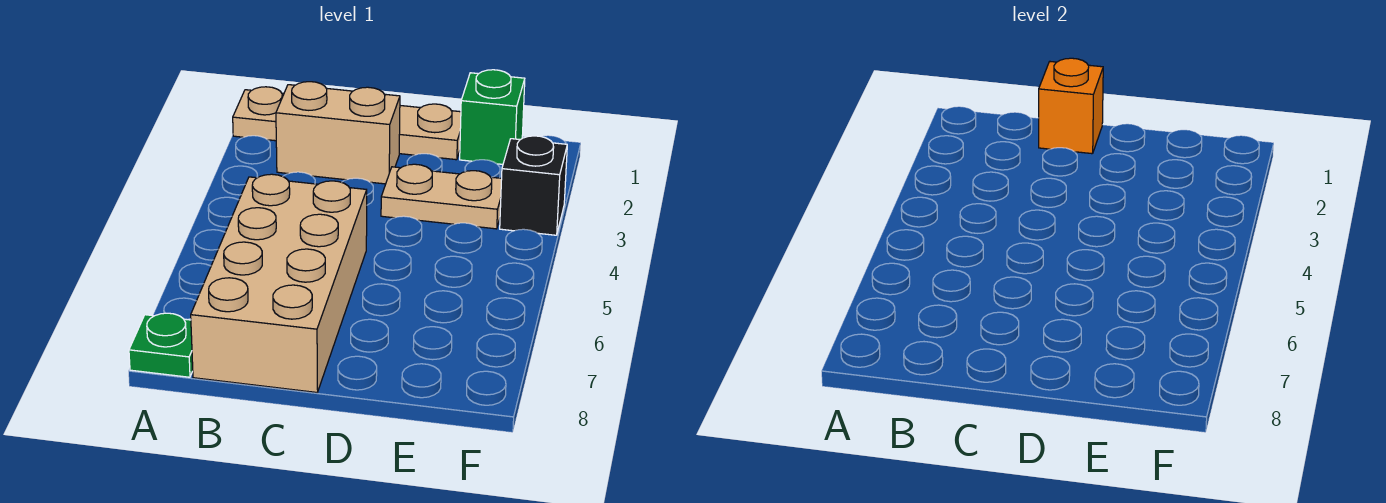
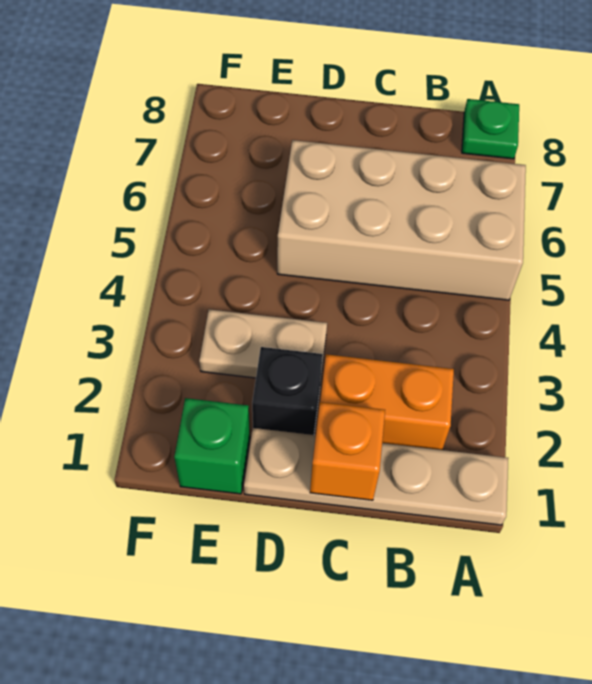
tan brick B2:C2 level 1 -> orange brick B2:C2 level 1
tan brick B5:C8 level 1 -> tan brick A5:D6 level 1
black brick F3 level 1 -> black brick D2 level 1

